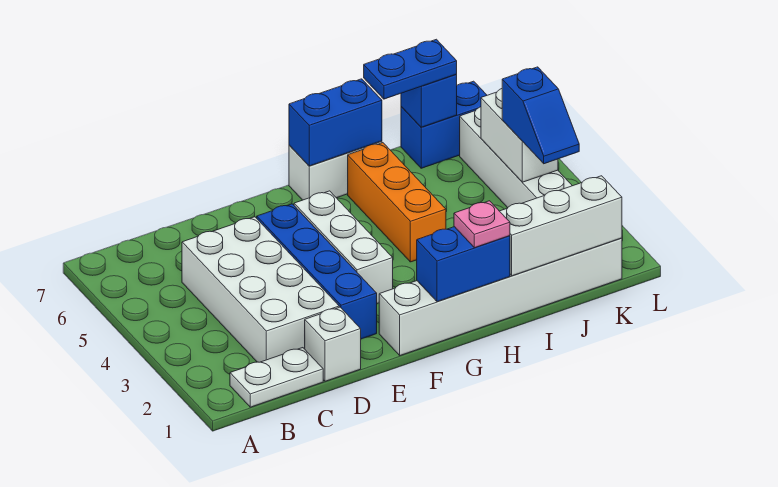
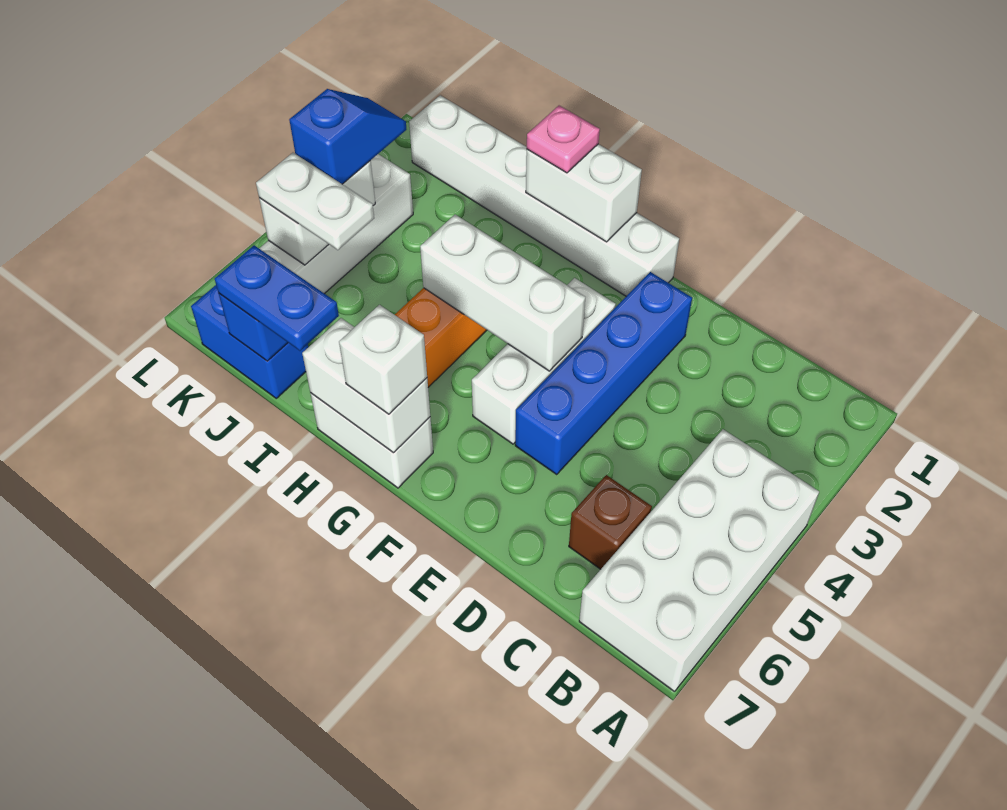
white plate B1:C1 level 1 -> white plate J5:K5 level 3
white brick C2:D5 level 1 -> white brick A4:B7 level 1
none -> brown brick C6 level 1
white brick D1 level 1 -> white brick G7 level 3
blue brick G1:H1 level 2 -> white brick G1:H1 level 2
blue brick G7:H7 level 2 -> white brick G7:H7 level 2
white brick I1:K1 level 2 -> white brick F4:H4 level 2

